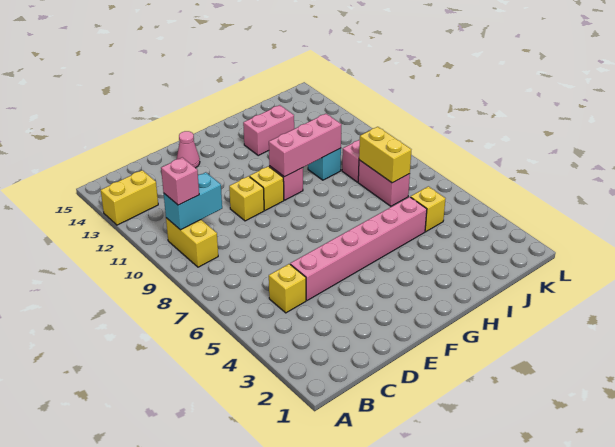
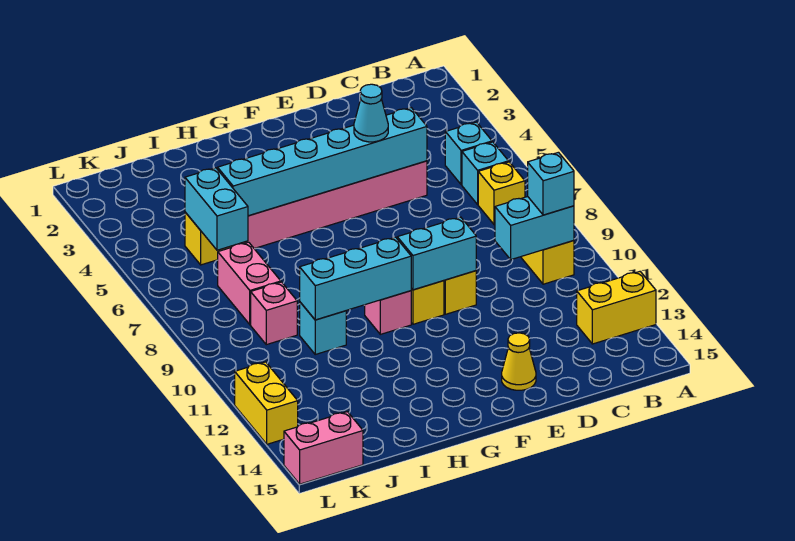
none -> cyan brick B5 level 1
none -> cyan brick B6 level 1
pink brick B10 level 3 -> cyan brick B10 level 3
yellow brick C5 level 1 -> yellow brick B7 level 1
none -> cyan brick D5:I5 level 2
none -> cyan cone E5 level 3
none -> cyan brick E10:F10 level 2
pink cone E14 level 1 -> yellow cone E14 level 1
pink brick G10:I10 level 2 -> cyan brick G10:I10 level 2
pink brick H13:I13 level 1 -> pink brick K15:L15 level 1
none -> cyan brick J5:J6 level 2
yellow brick J7:J8 level 2 -> yellow brick L12:L13 level 1

